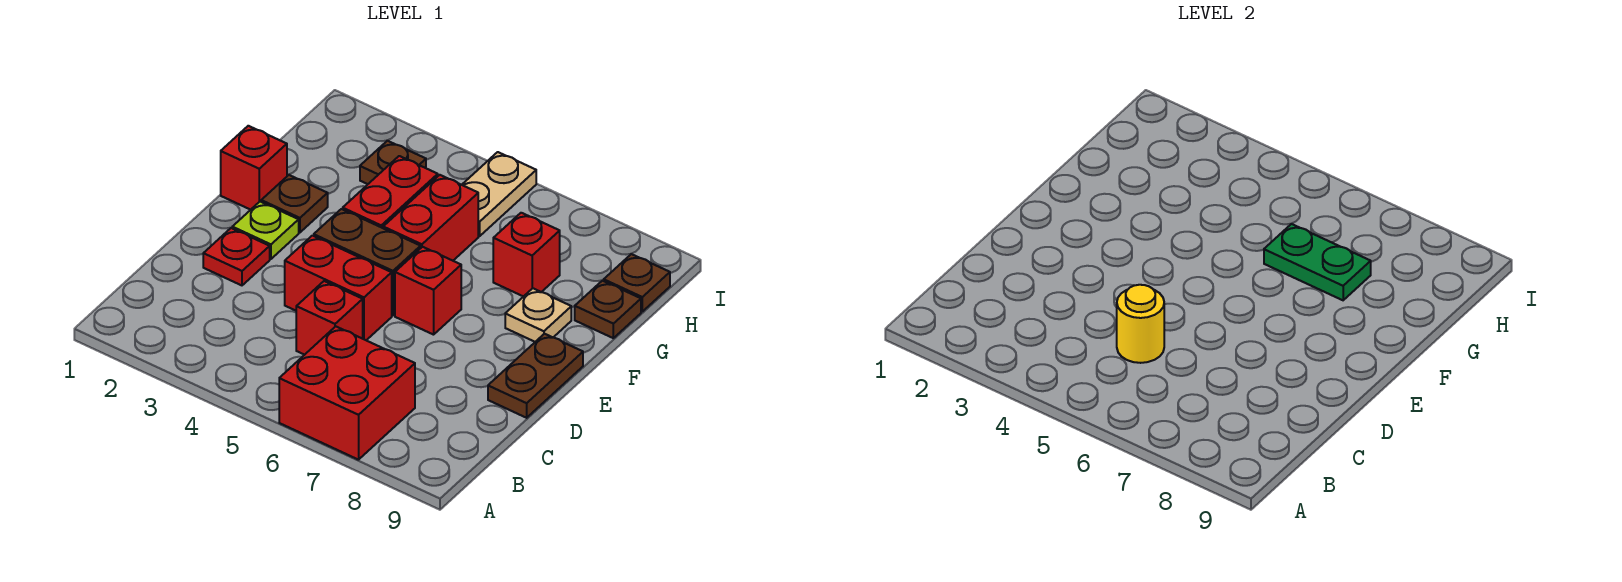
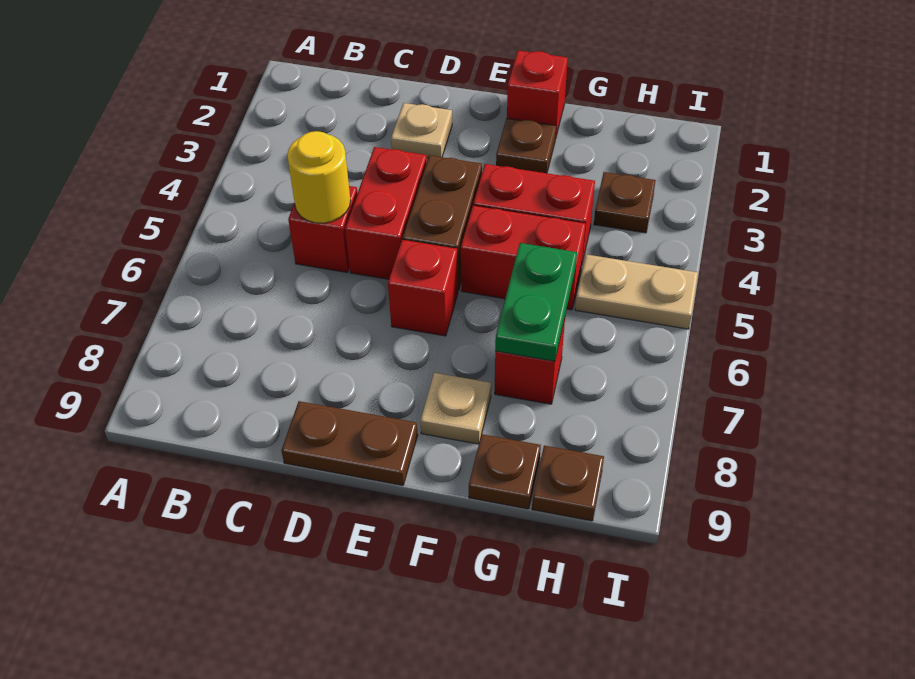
red brick A6:B7 level 1 -> none
red plate D2 level 1 -> tan plate D2 level 1
lime plate E2 level 1 -> none

